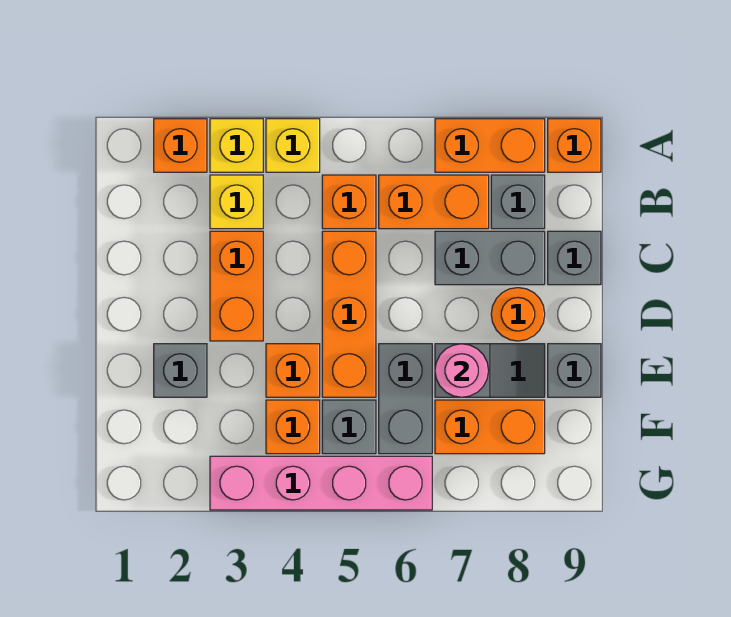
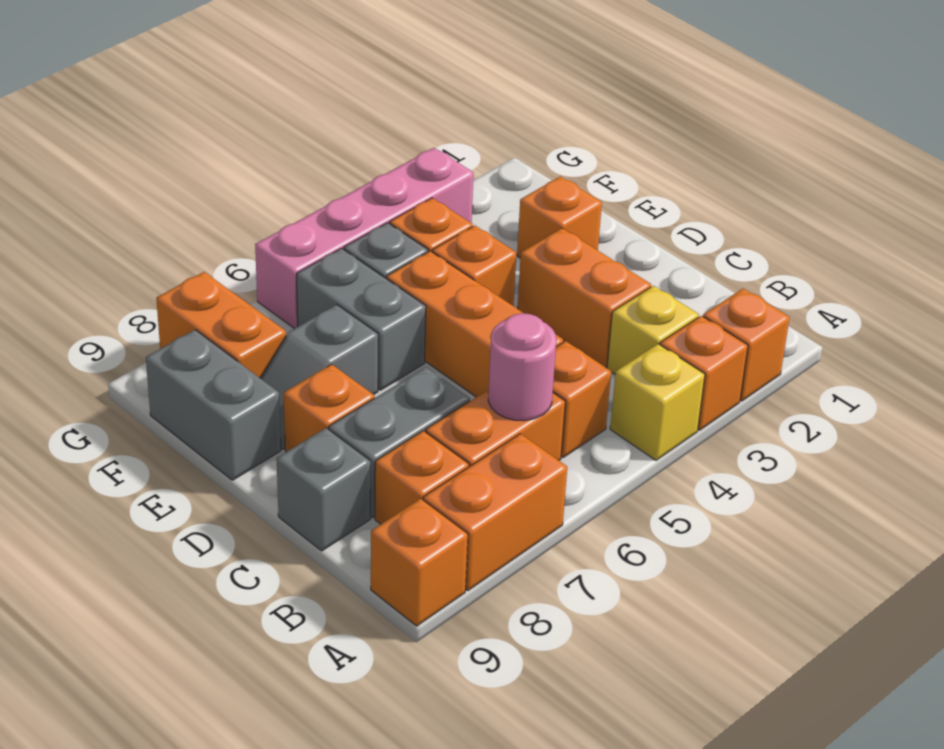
yellow brick A3 level 1 -> orange brick A3 level 1
grey brick B8 level 1 -> orange brick B8 level 1
orange round brick D8 level 1 -> orange brick D8 level 1
grey brick E2 level 1 -> orange brick E2 level 1
pink round brick E7 level 2 -> pink round brick B6 level 2
grey brick E9 level 1 -> grey brick E9:F9 level 1
orange brick F7:F8 level 1 -> orange brick F8:G8 level 1

